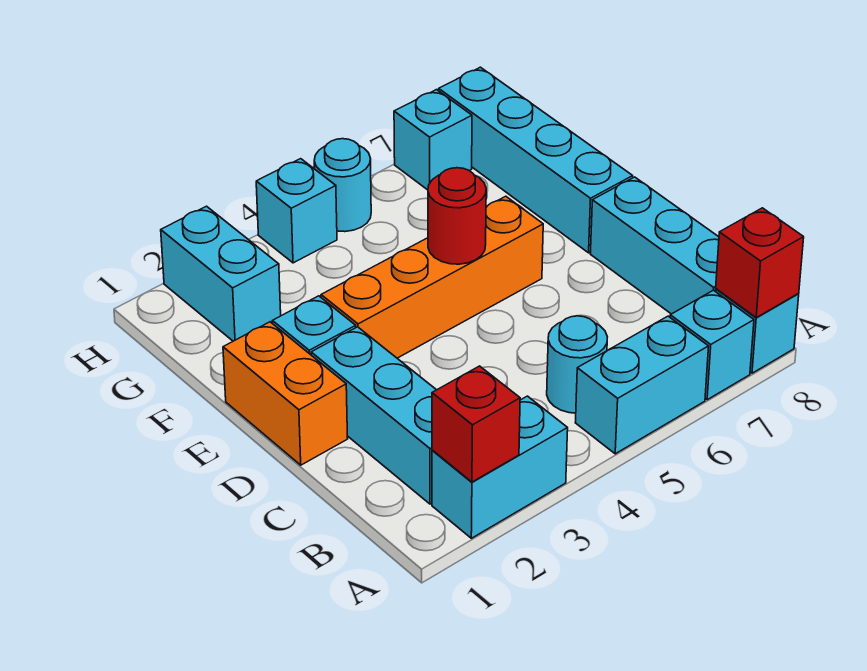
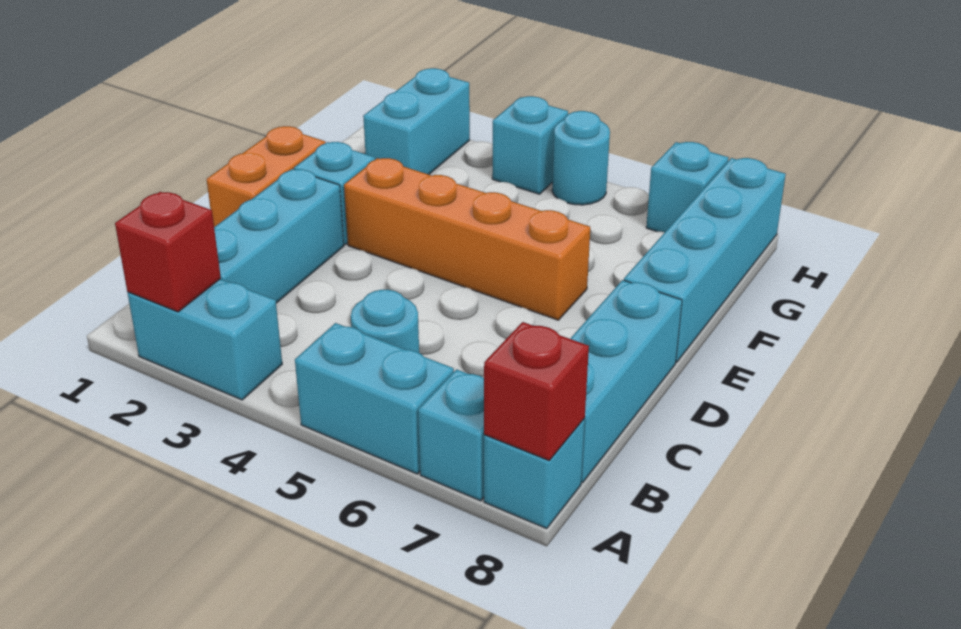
red round brick E5 level 2 -> none

